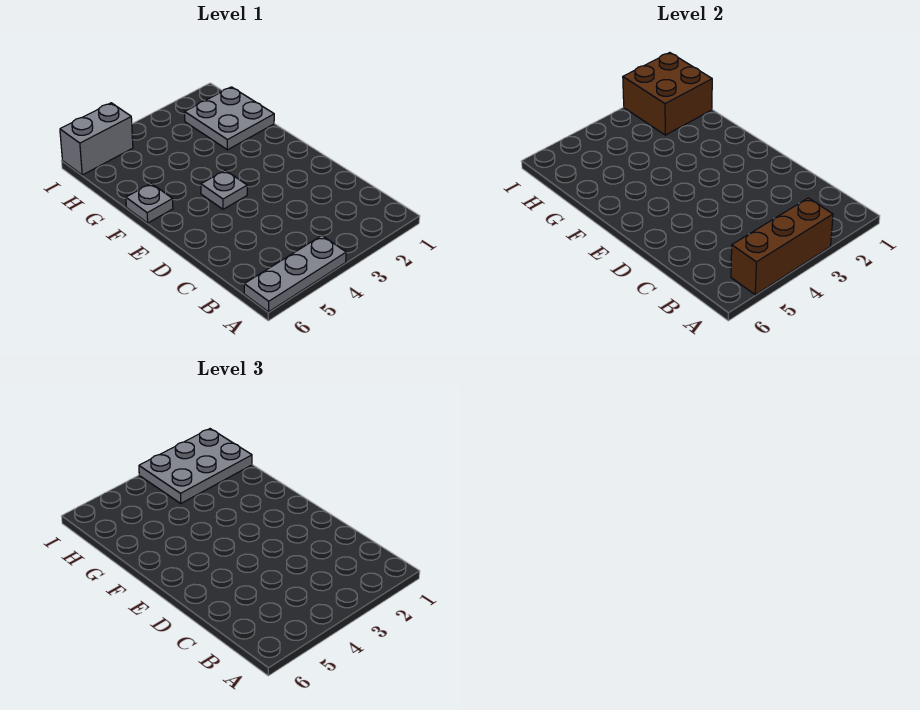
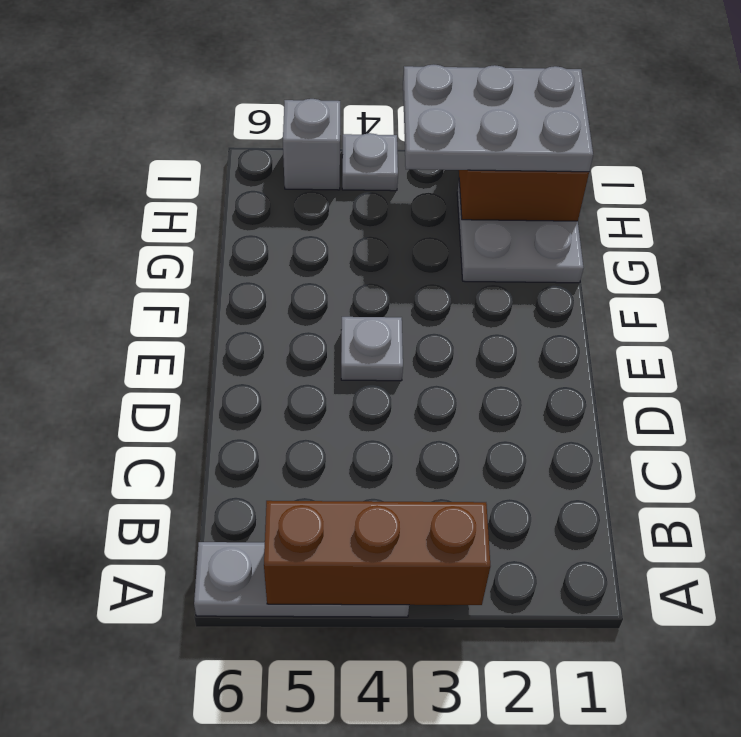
grey plate F6 level 1 -> grey plate I4 level 1
grey brick I5:I6 level 1 -> grey brick I5 level 1

